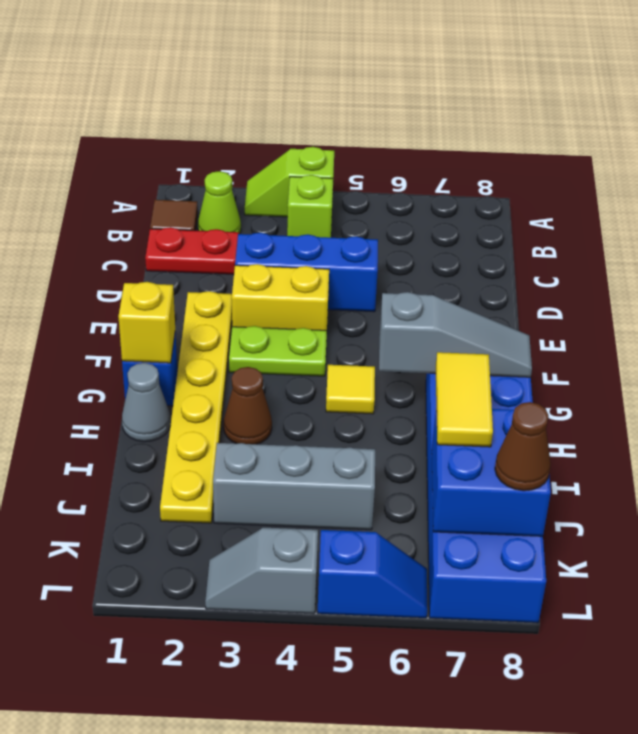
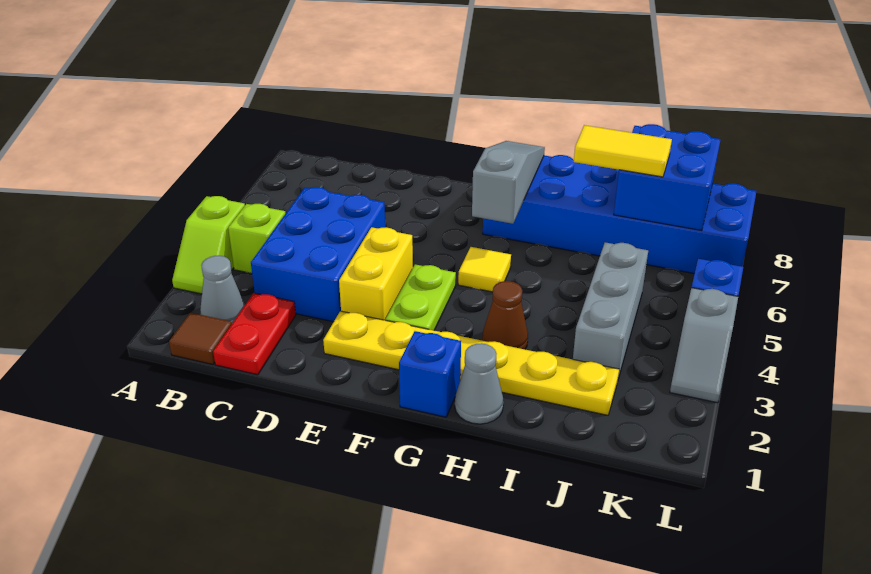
lime cone B2 level 1 -> grey cone B2 level 1
blue brick D3:D5 level 1 -> blue brick C3:D5 level 1
yellow brick G1 level 2 -> none
brown cone K8 level 3 -> none

